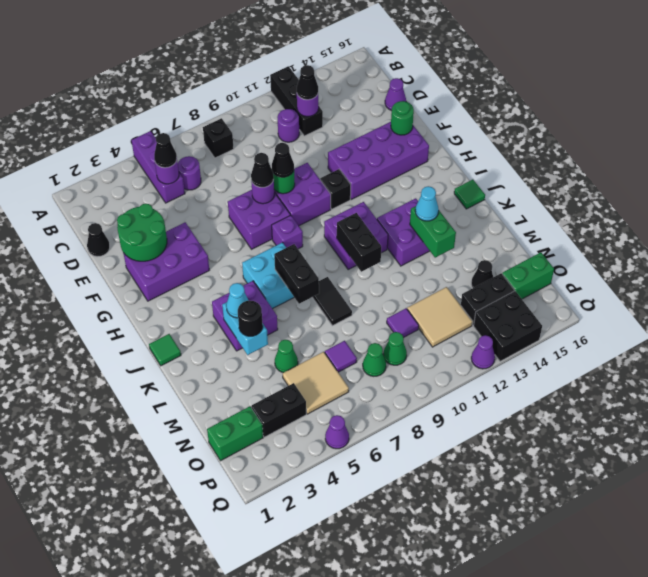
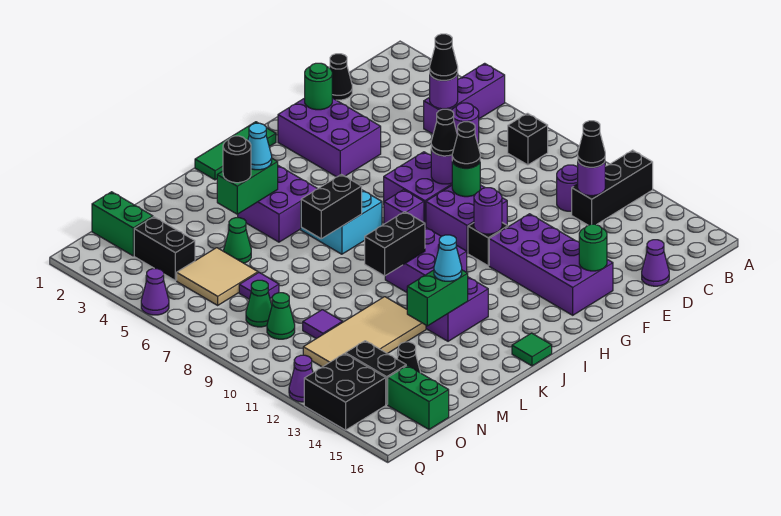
green round brick E2:F3 level 2 -> green round brick F2 level 2
none -> purple round brick G11 level 2
green tile J1 level 1 -> green tile H1:J1 level 1
cyan brick K4:L4 level 2 -> green brick K4:L4 level 2
black tile K8:L8 level 1 -> none
tan tile N11:O12 level 1 -> tan tile L11:O12 level 1

